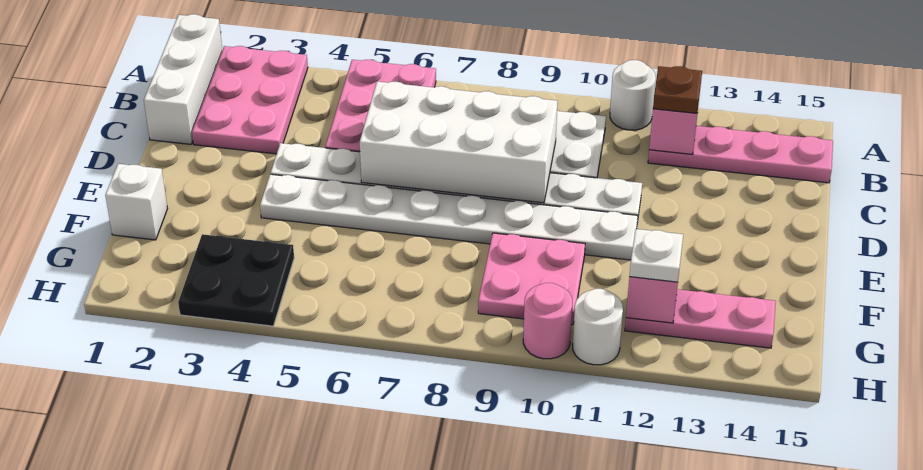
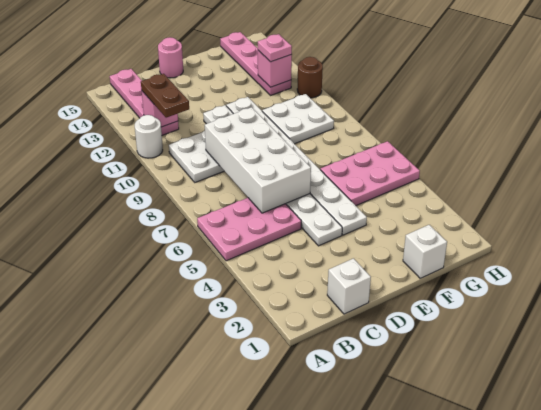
white brick A1:C1 level 1 -> white brick C1 level 1
pink plate A2:C3 level 1 -> pink plate F5:H6 level 1
brown plate B12 level 3 -> brown plate B11:B12 level 3
pink plate F9:G10 level 1 -> white plate F9:G10 level 1
black plate G3:H4 level 1 -> none
pink plate G12:G14 level 1 -> pink plate G12:G15 level 1
white plate G12 level 3 -> pink plate G12 level 3
pink round brick H10 level 1 -> pink round brick D15 level 1
white round brick H11 level 1 -> brown round brick H11 level 1

